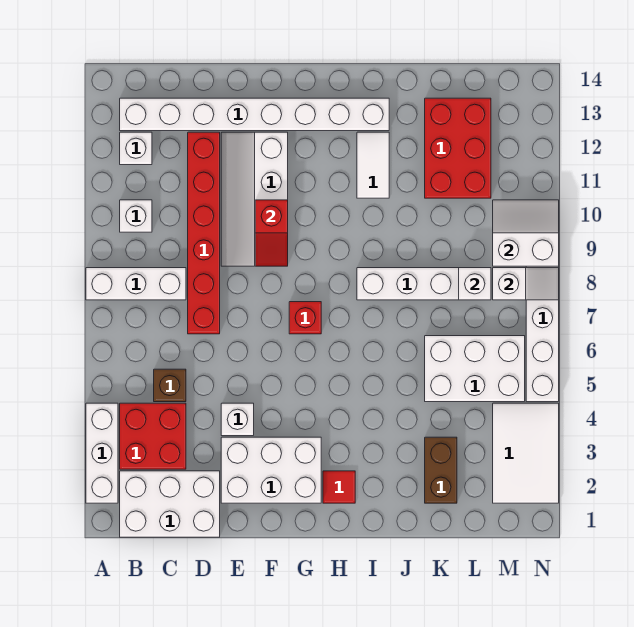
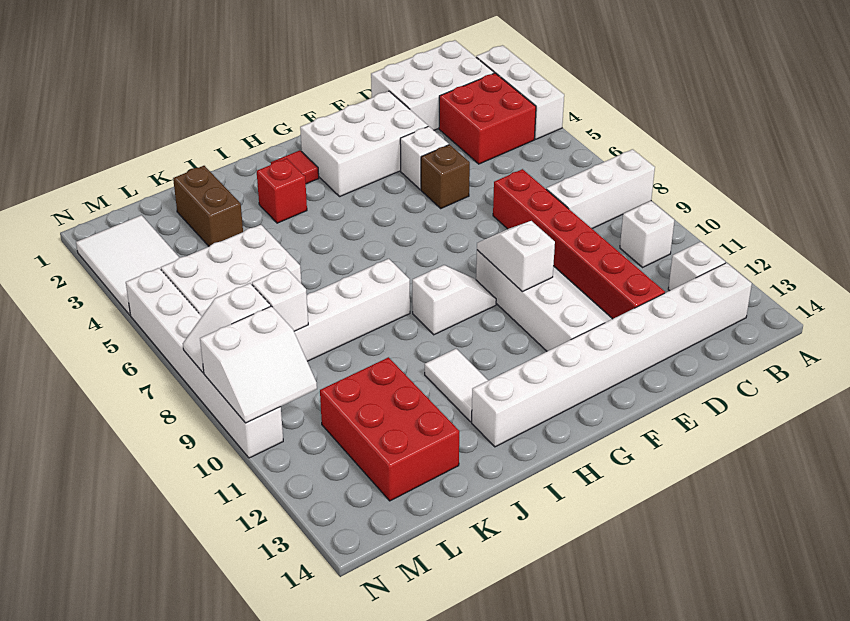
brown brick C5 level 1 -> brown brick E5 level 1
red slope F9:F10 level 2 top 10 -> white slope F9:F10 level 2 top 10
red brick G7 level 1 -> red brick I3 level 1
none -> white slope G9:H9 level 1 top H

